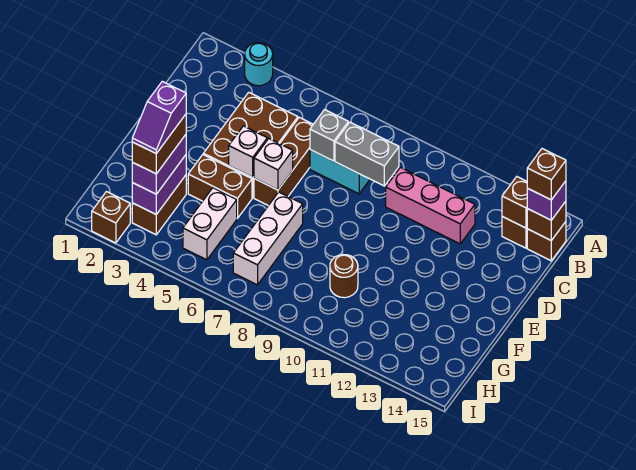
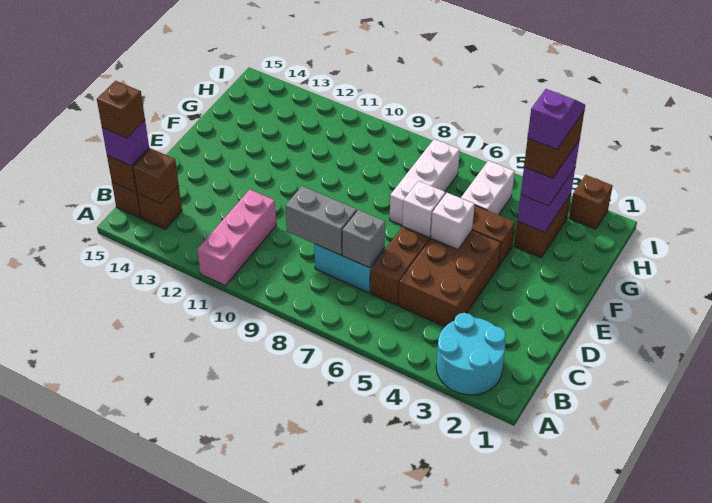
cyan round brick A3 level 1 -> cyan round brick A2:B3 level 1
pink brick C10:C12 level 1 -> pink brick A11:C11 level 1
brown round brick G10 level 1 -> none

